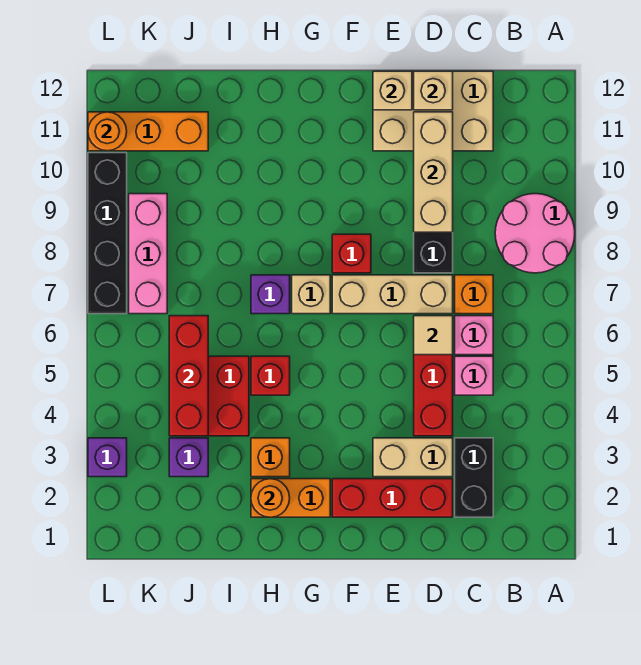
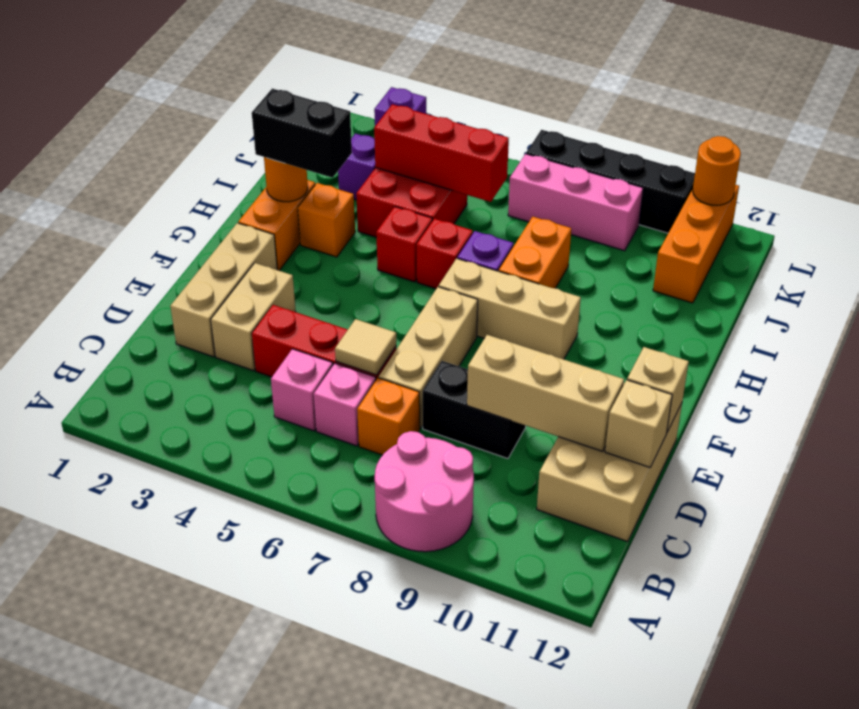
black brick C2:C3 level 1 -> black brick H2:H3 level 3
red brick D2:F2 level 1 -> tan brick D2:F2 level 1
red brick F8 level 1 -> red brick H6 level 1
tan brick G7 level 1 -> tan brick G7:G9 level 1
none -> orange brick H8:I8 level 1

